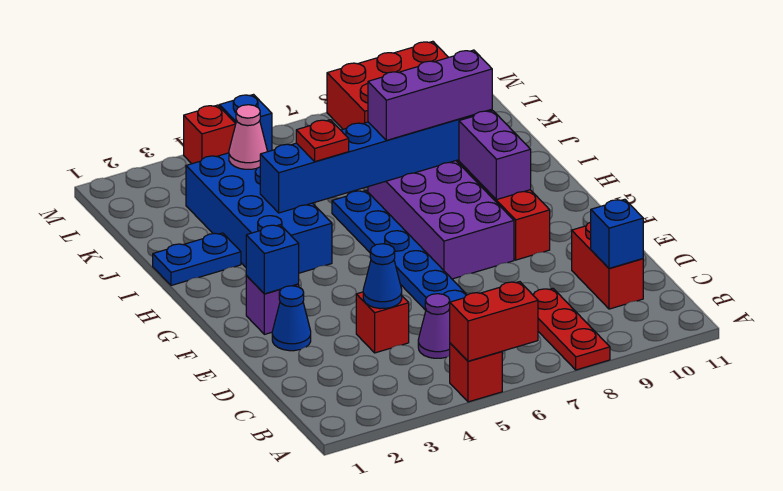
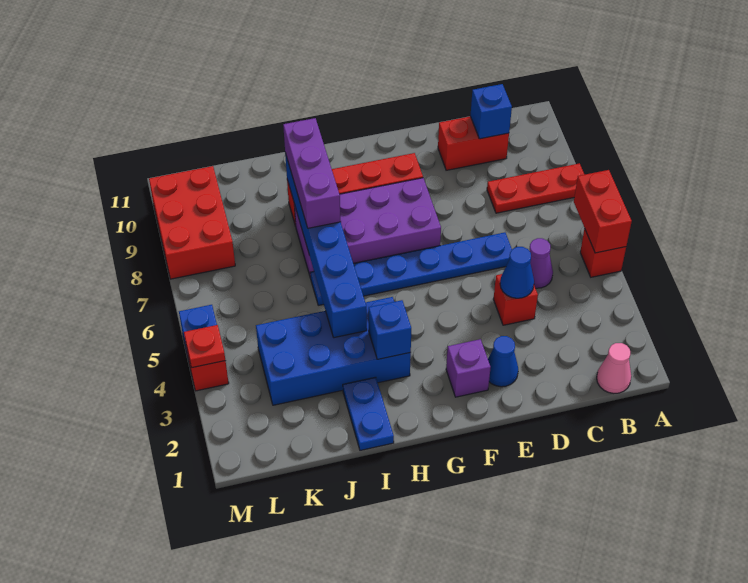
blue brick F2 level 2 -> blue brick H3 level 2
purple brick G9:H9 level 2 -> none
red plate I5 level 3 -> red plate M4 level 2
pink cone K4 level 2 -> pink cone B1 level 1

